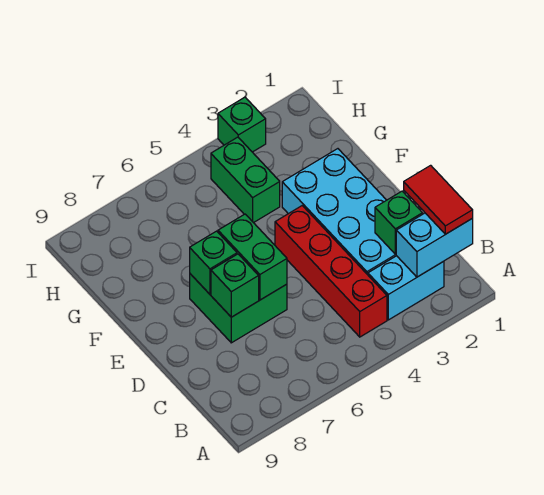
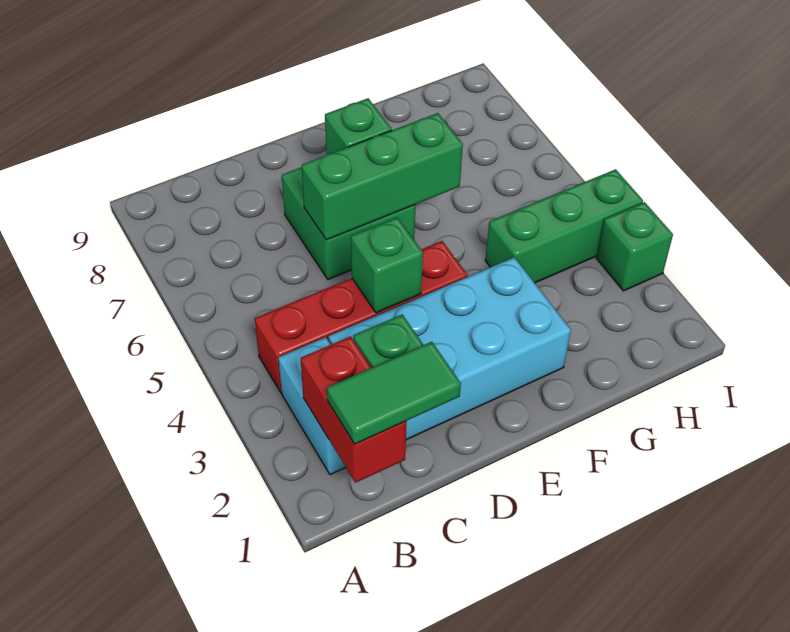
cyan brick B1:B2 level 2 -> red brick B1:B2 level 2
red tile B1:C1 level 3 -> green tile B1:C1 level 3
green brick D6:E6 level 2 -> green brick D6:F6 level 2
green brick D7 level 2 -> green brick D4 level 2
green brick G4:H4 level 1 -> green brick G4:I4 level 1

